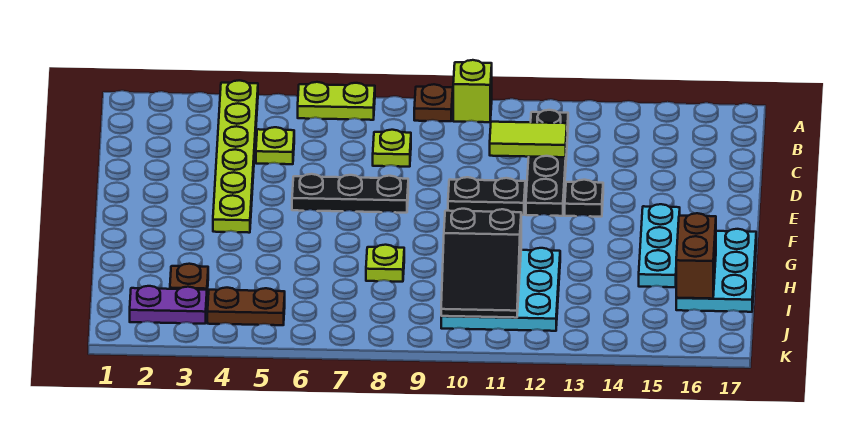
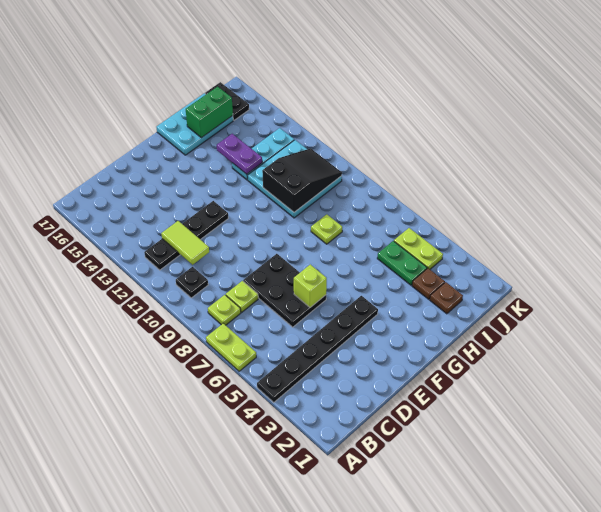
lime plate A4:F4 level 1 -> black plate A4:F4 level 1
brown plate A9 level 1 -> brown plate I2 level 1
lime brick A10 level 1 -> lime brick E6 level 2
lime plate C5 level 1 -> lime plate B8 level 1
black plate E6:E8 level 1 -> black plate D6:E8 level 1
black plate E10:E11 level 1 -> black plate J16:J17 level 1
black plate E13 level 1 -> black plate B10 level 1
cyan plate F15:H15 level 1 -> cyan plate H13:J13 level 1
brown brick H16:I16 level 2 -> green brick H16:I16 level 2
none -> green plate I4:I5 level 1
purple plate J2:J3 level 1 -> purple plate H13:H14 level 2
brown plate J4:J5 level 1 -> lime plate J4:J5 level 1

